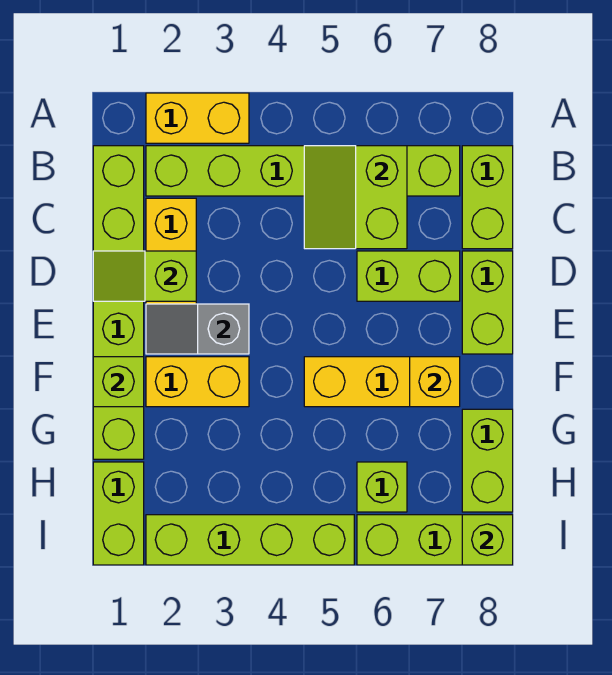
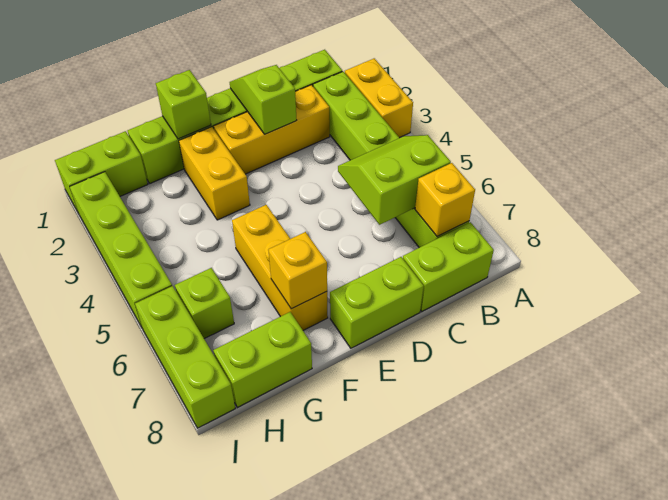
none -> yellow brick B7 level 2
lime brick D6:D7 level 1 -> none
grey slope E2:E3 level 2 top 3 -> none
lime brick I8 level 2 -> none

